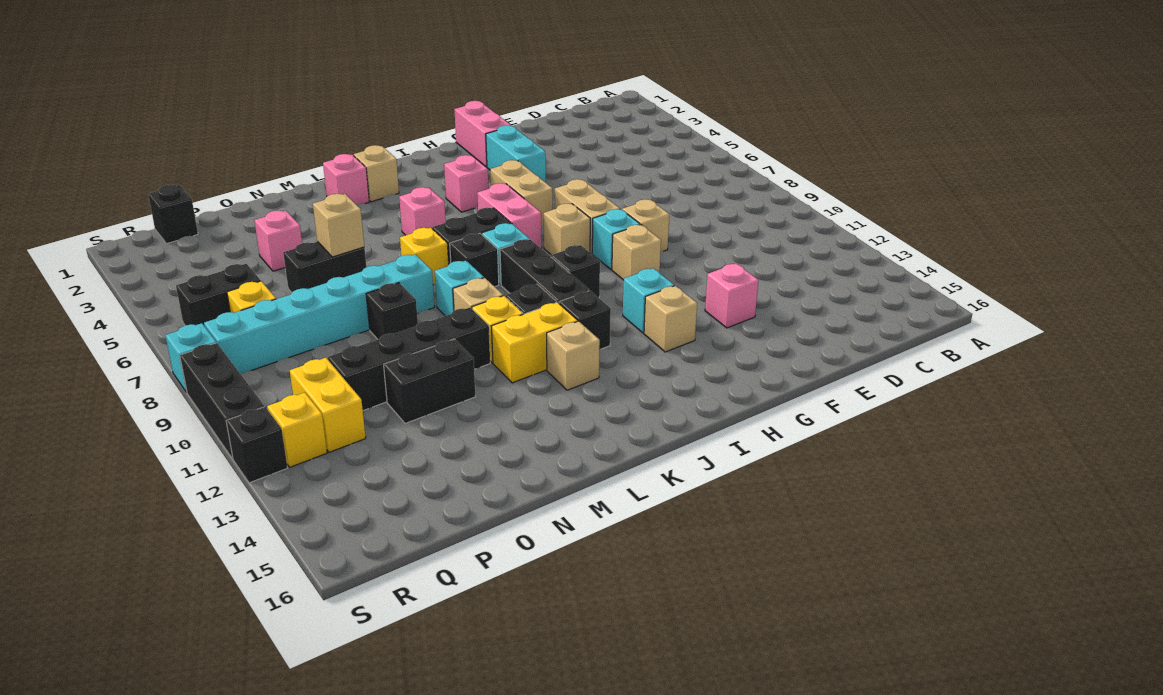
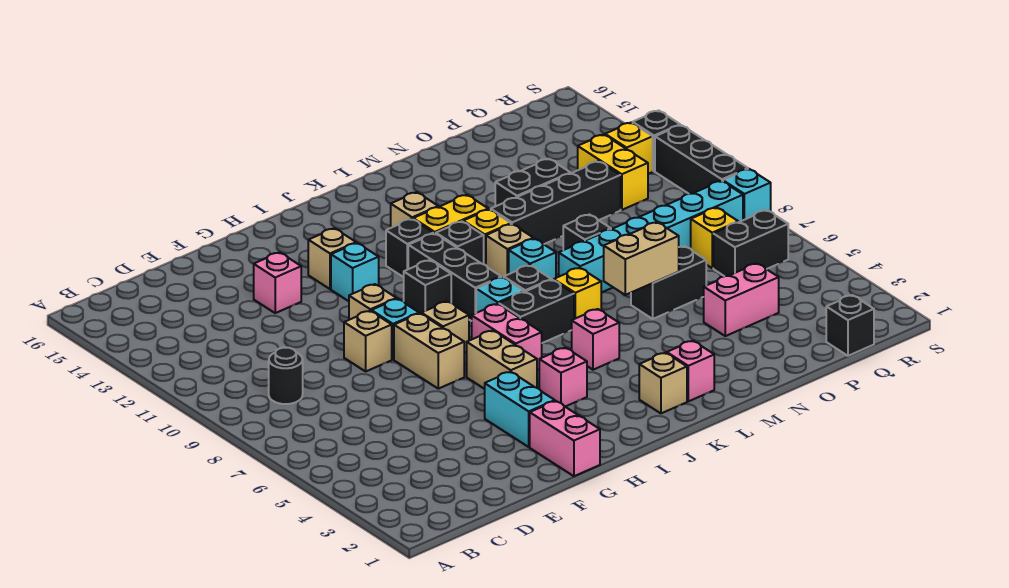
none -> black round brick C9 level 1
tan brick N6 level 2 -> tan brick M6:N6 level 2
pink brick O4 level 1 -> pink brick O4:P4 level 1

